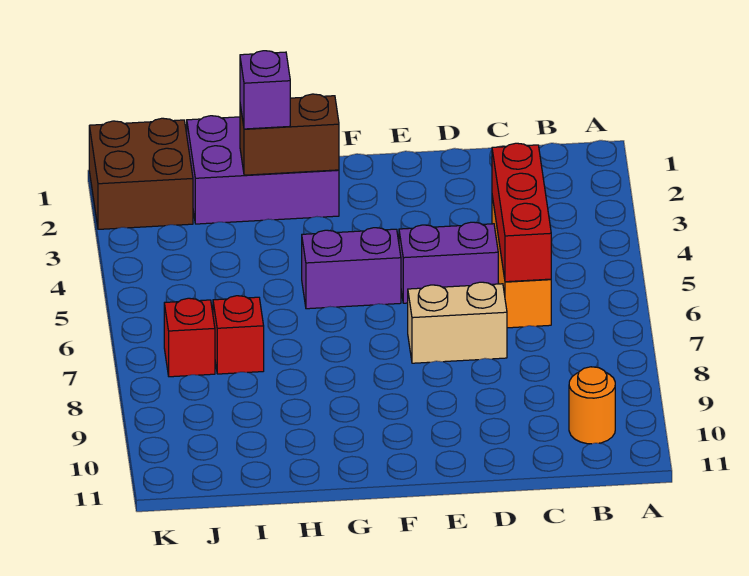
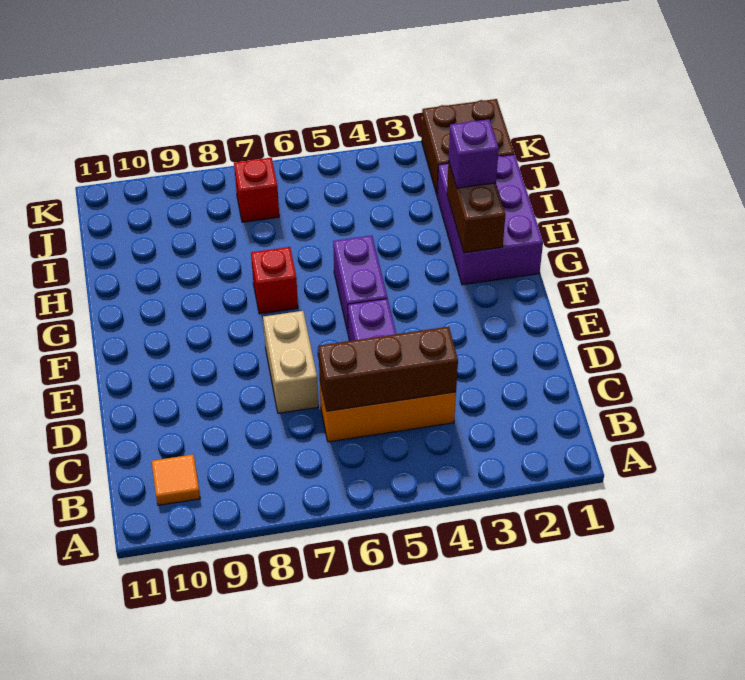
orange round brick B10 level 1 -> orange tile B10 level 1
red brick C4:C6 level 2 -> brown brick C4:C6 level 2
red brick I7 level 1 -> red brick G7 level 1

